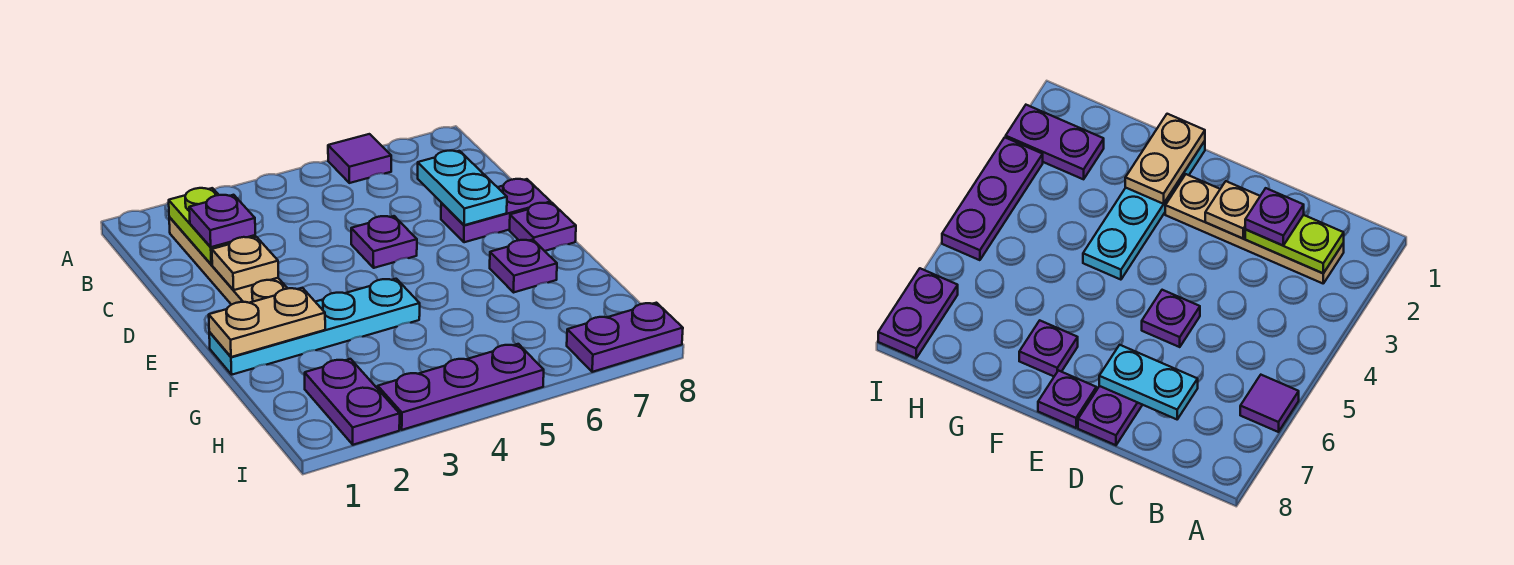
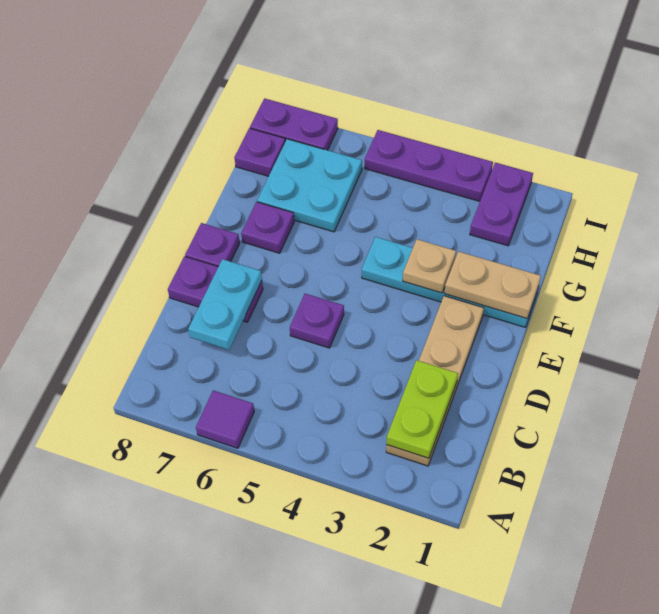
purple plate C2 level 3 -> purple plate H8 level 1
tan plate D2 level 2 -> tan plate F3 level 2
none -> cyan plate G6:H7 level 1

